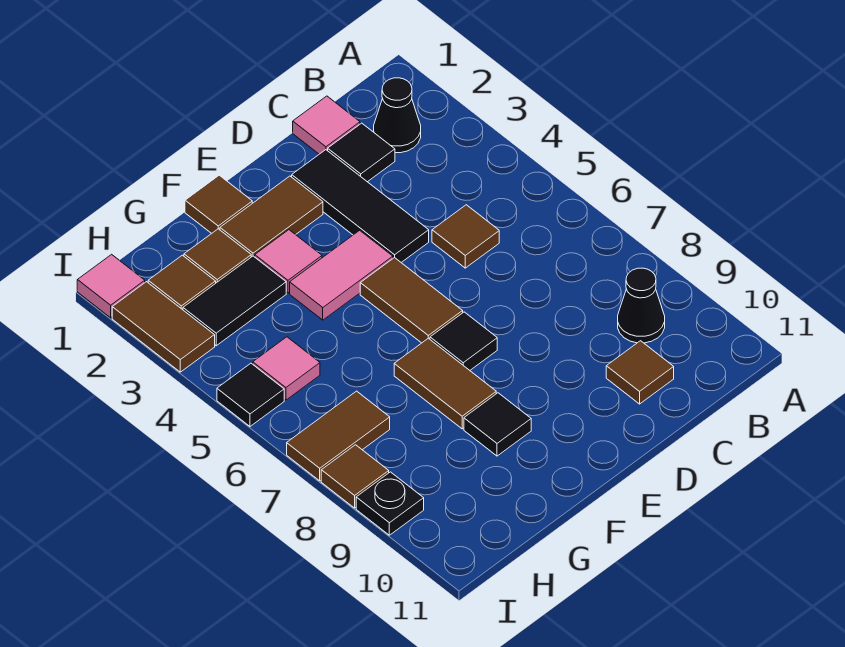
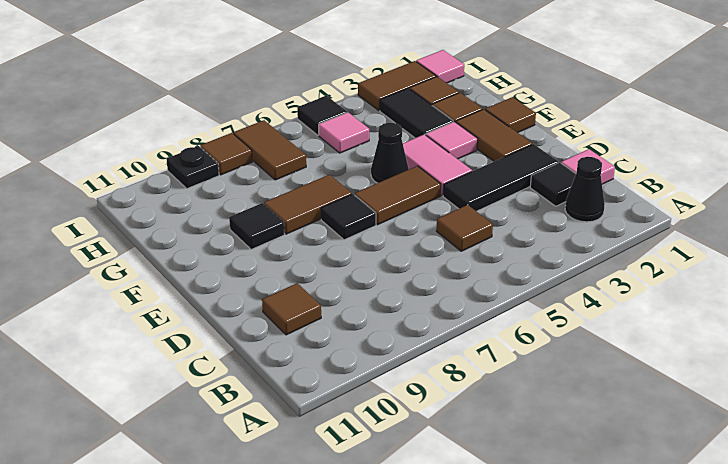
black cone B9 level 1 -> black cone F5 level 1

